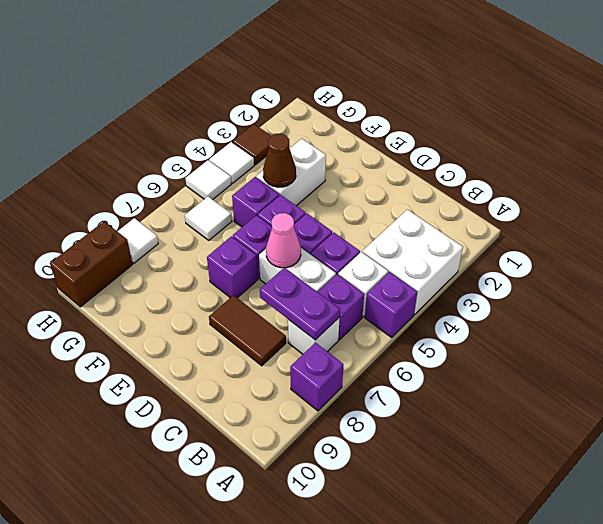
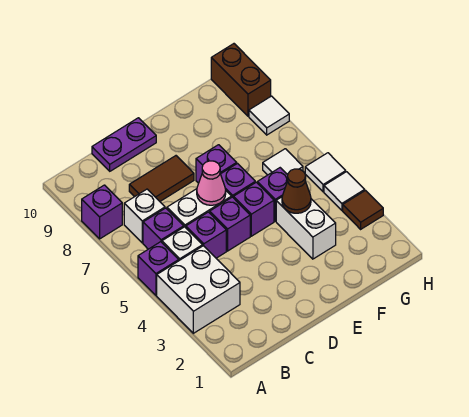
purple plate B7:C7 level 2 -> purple plate C10:D10 level 1

